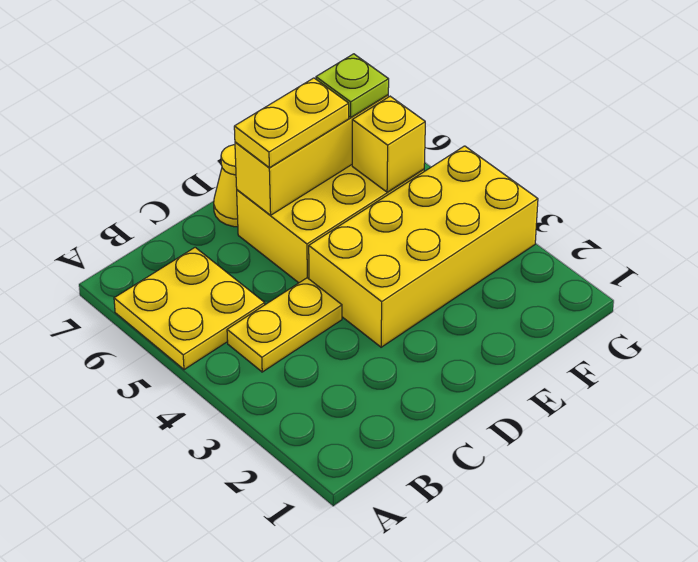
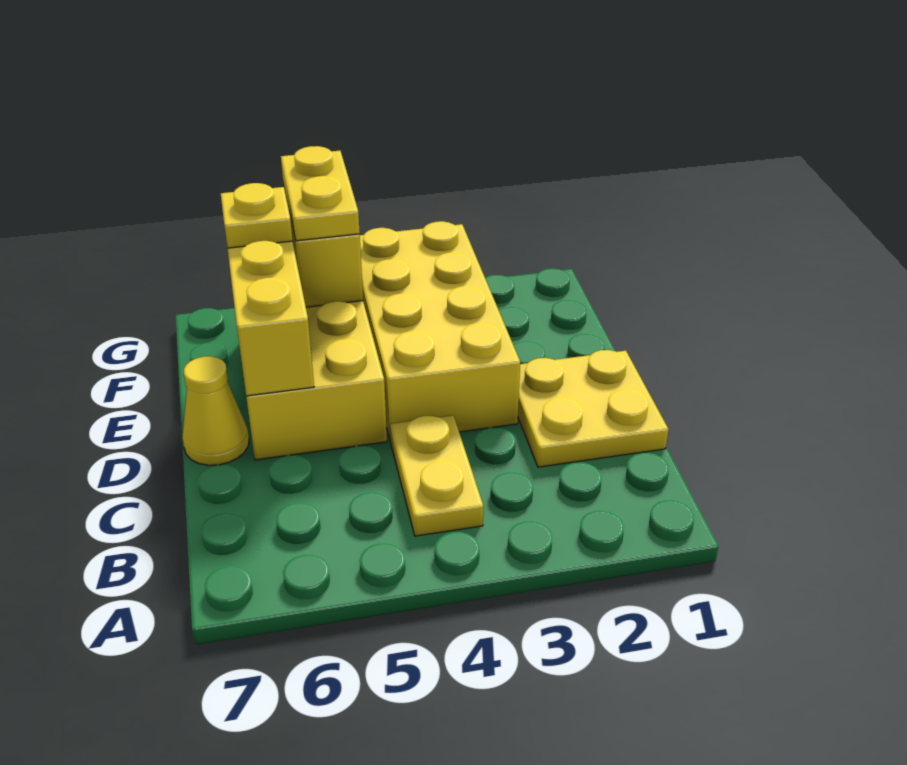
yellow plate A5:B6 level 1 -> yellow plate C1:D2 level 1
yellow plate D6:E6 level 3 -> yellow plate F5:G5 level 3
lime plate F6 level 3 -> yellow plate F6 level 3

